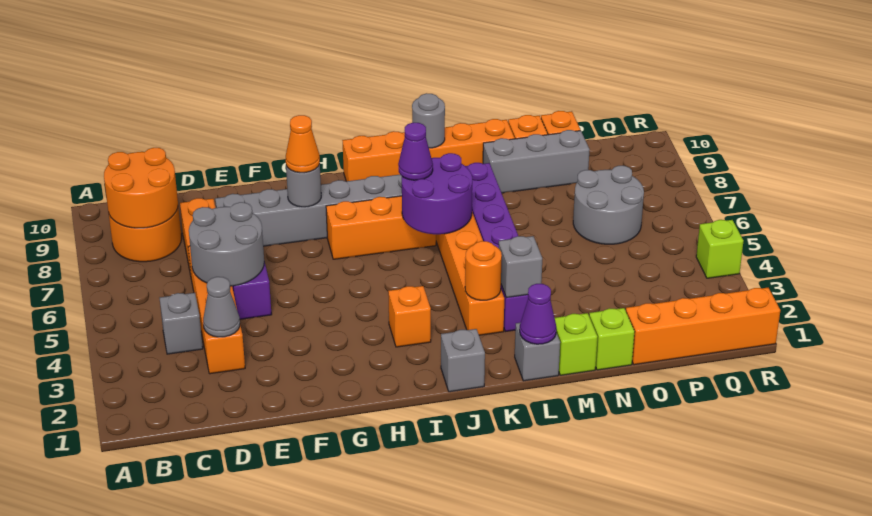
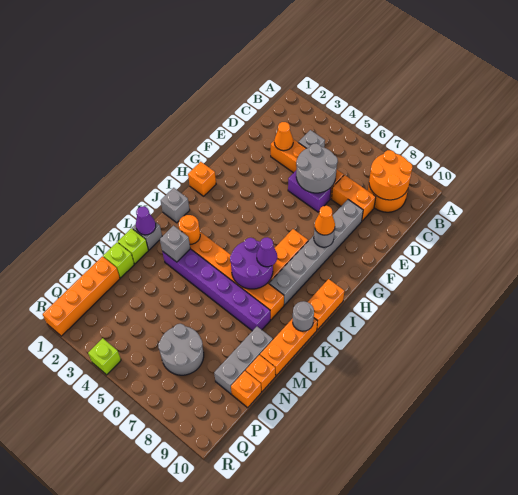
grey cone D3 level 2 -> orange cone D3 level 2
orange brick I3 level 1 -> orange brick H1 level 1

